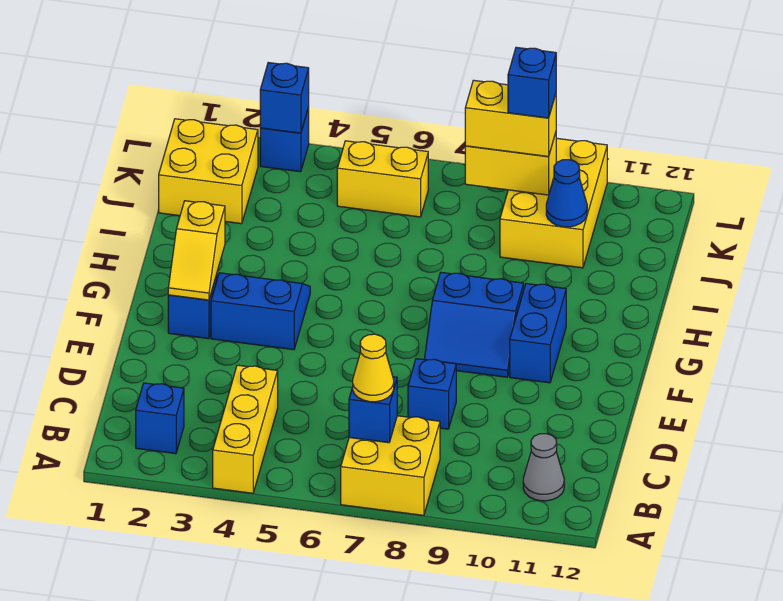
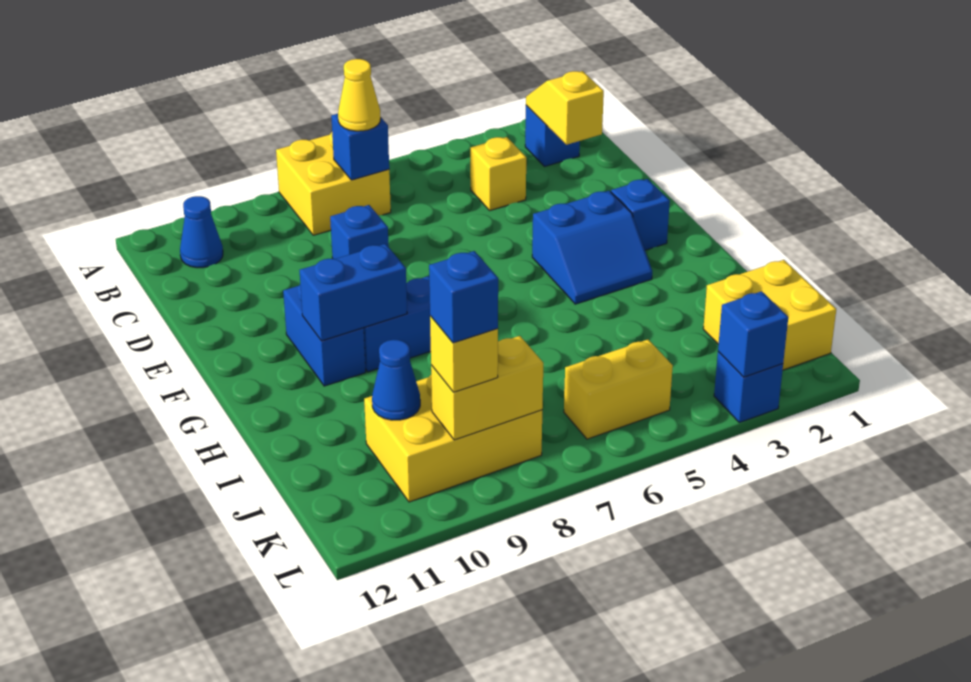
yellow brick A4:C4 level 1 -> yellow brick C4 level 1
grey cone B11 level 1 -> blue cone B11 level 1
yellow slope F2:G2 level 2 top G -> yellow slope B2:C2 level 2 top C
none -> blue brick G9:G10 level 2
yellow brick J9:L10 level 1 -> yellow brick J8:K10 level 1
yellow brick K8:K9 level 3 -> yellow brick K9 level 3

